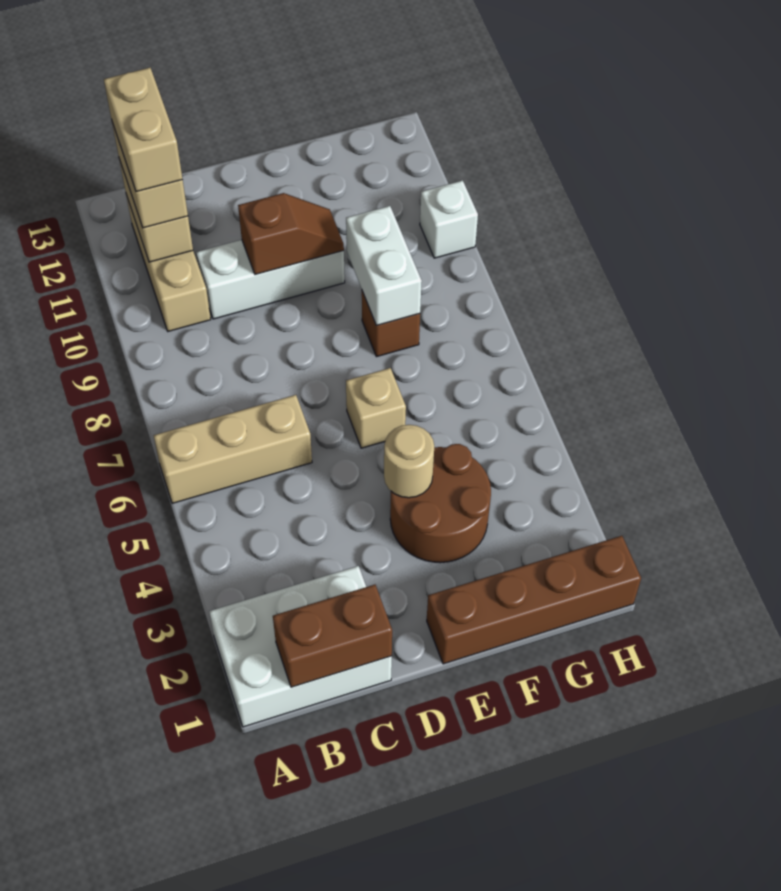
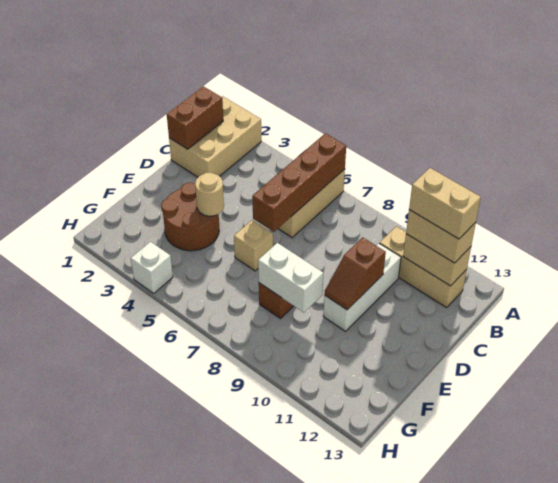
white brick A1:C2 level 1 -> tan brick A1:C2 level 1
brown brick E1:H1 level 1 -> brown brick A6:D6 level 2
white brick H10 level 1 -> white brick H4 level 1

